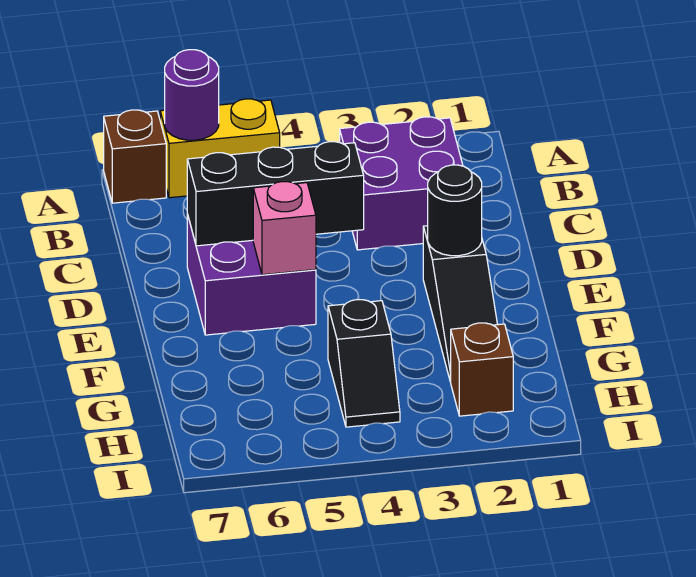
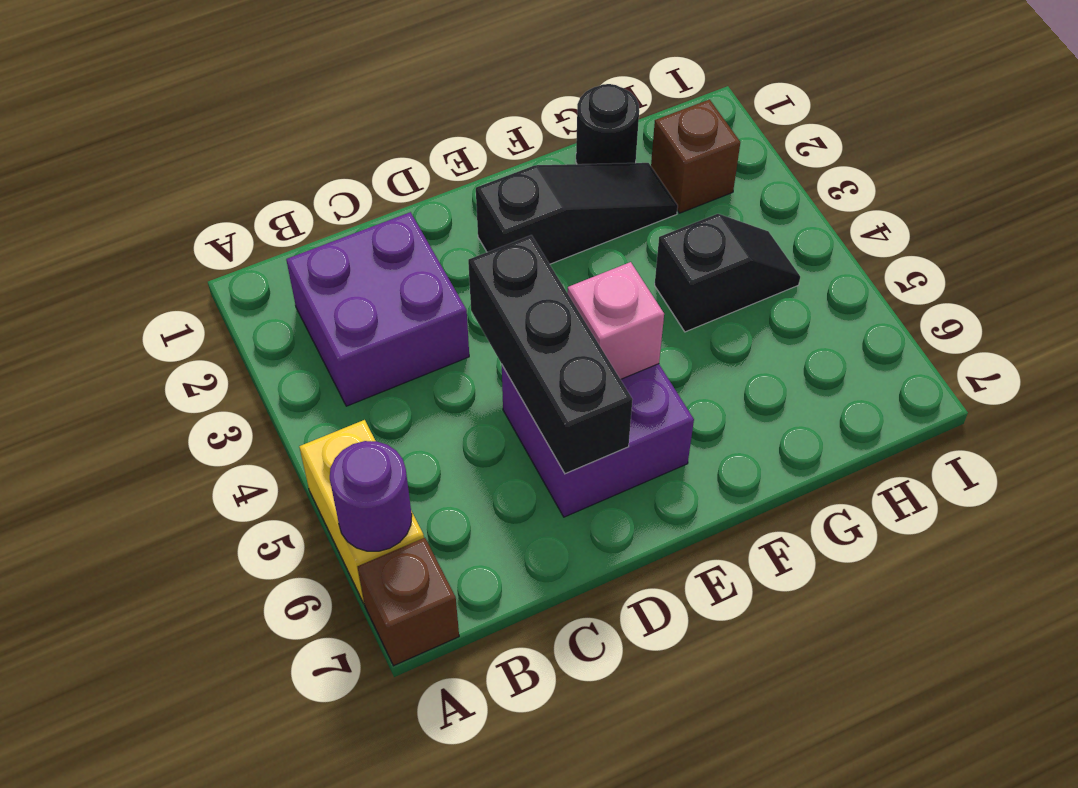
black round brick E2 level 2 -> black round brick G1 level 1

